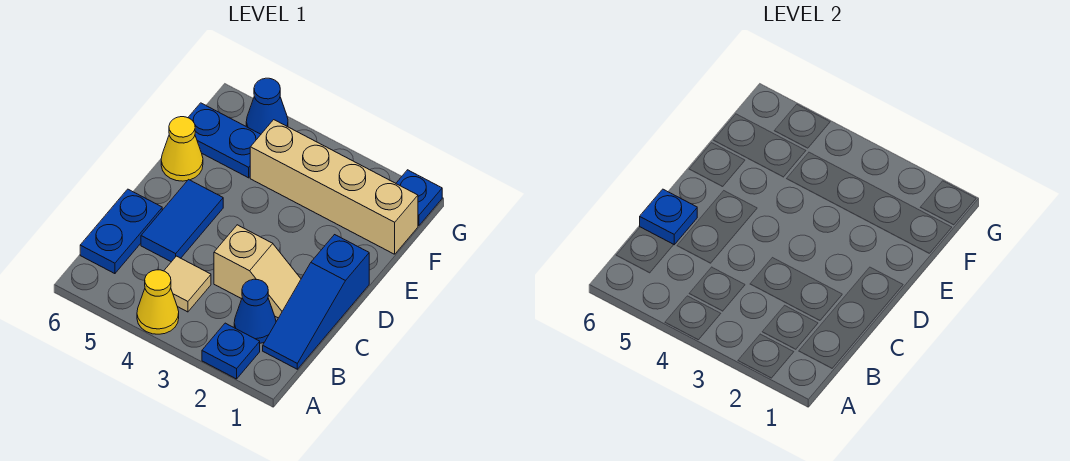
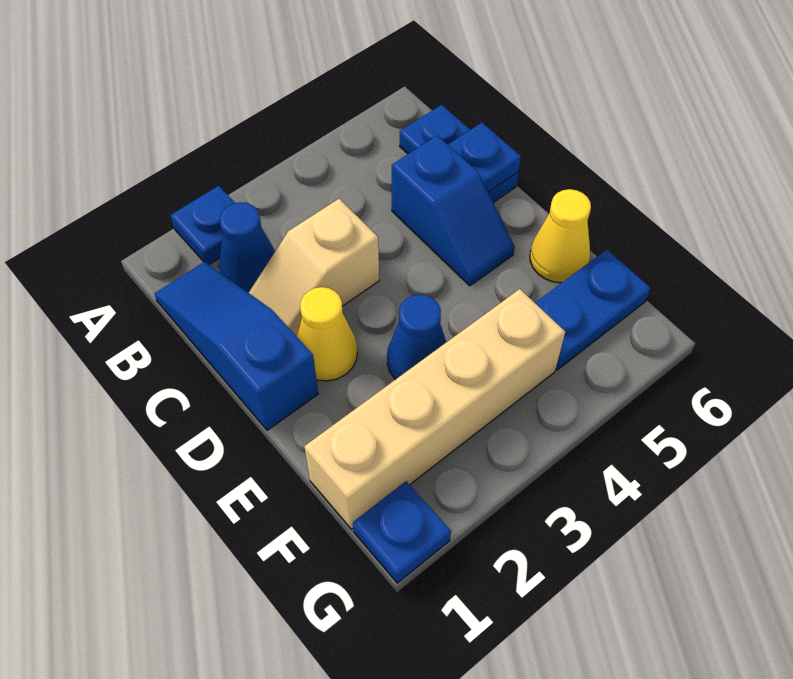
yellow cone A4 level 1 -> yellow cone D2 level 1
tan tile B4 level 1 -> none
blue tile C5:D5 level 1 -> blue slope C5:D5 level 1 top C
blue cone G5 level 1 -> blue cone E3 level 1

